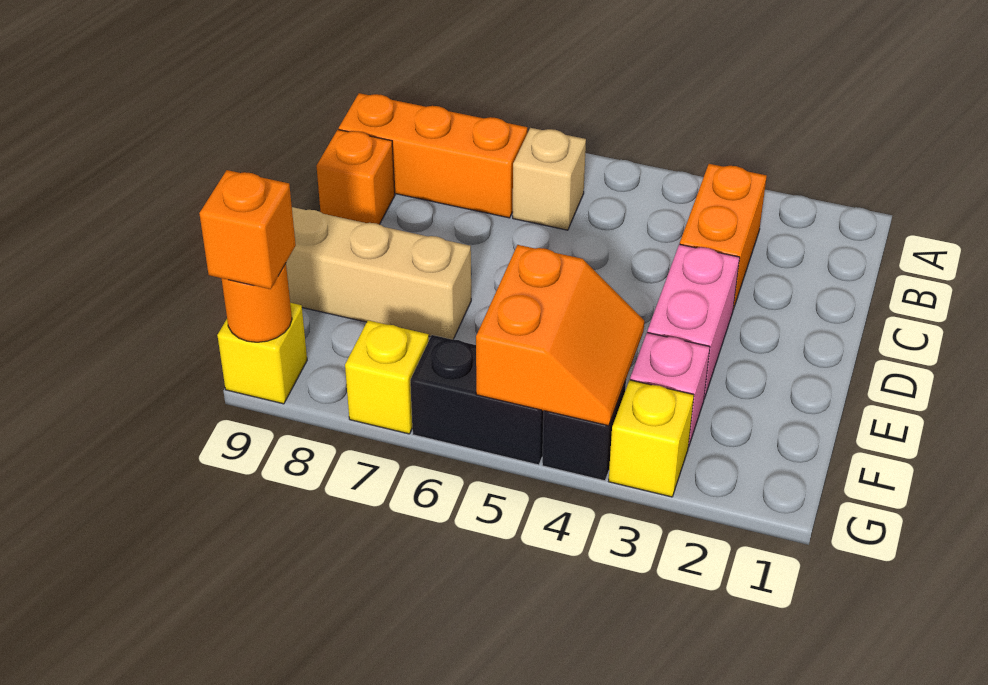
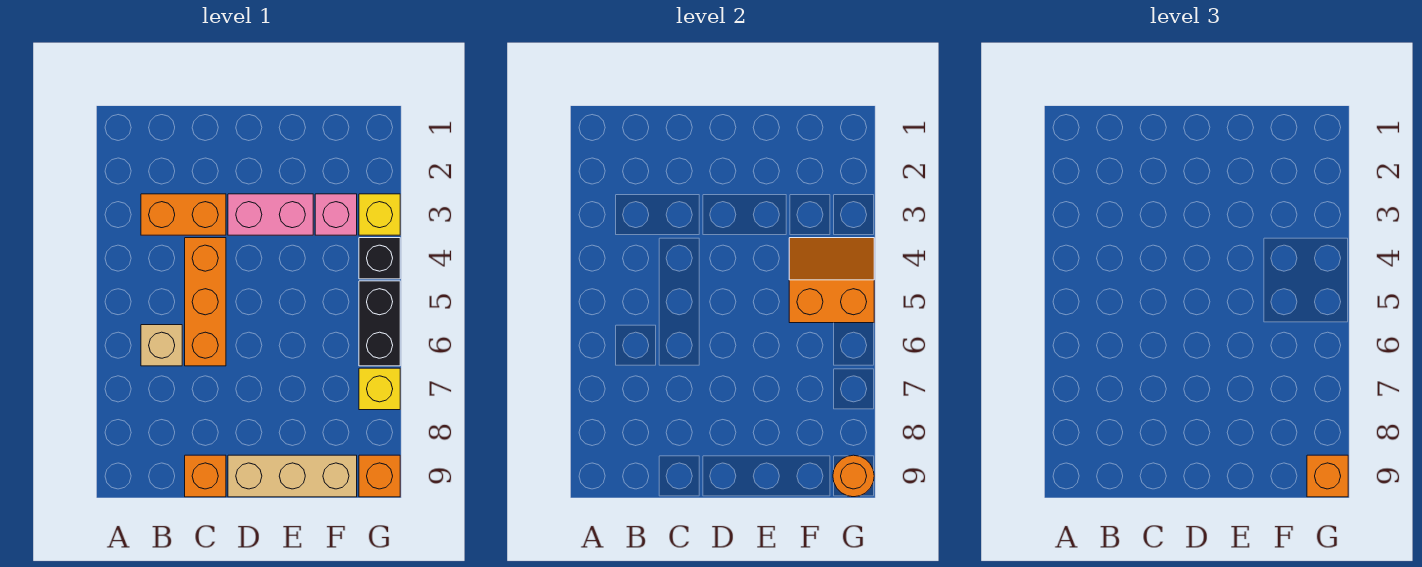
orange brick B7:B9 level 1 -> orange brick C4:C6 level 1
tan brick E7:E9 level 1 -> tan brick D9:F9 level 1
yellow brick G9 level 1 -> orange brick G9 level 1

